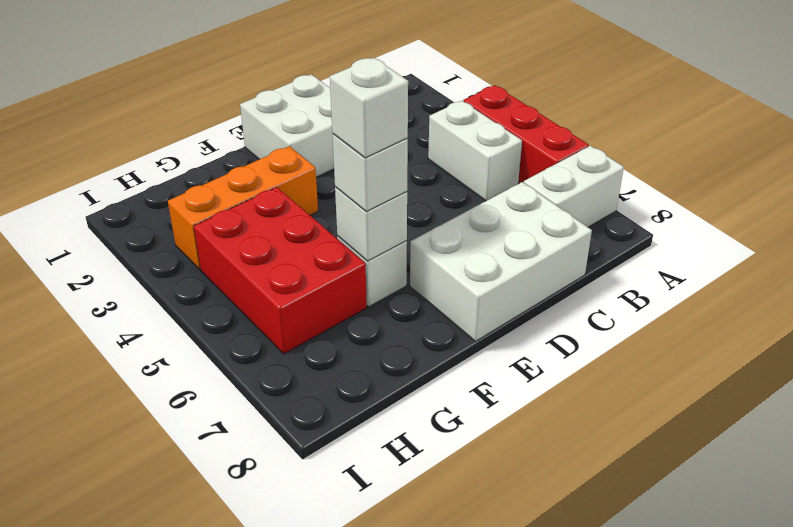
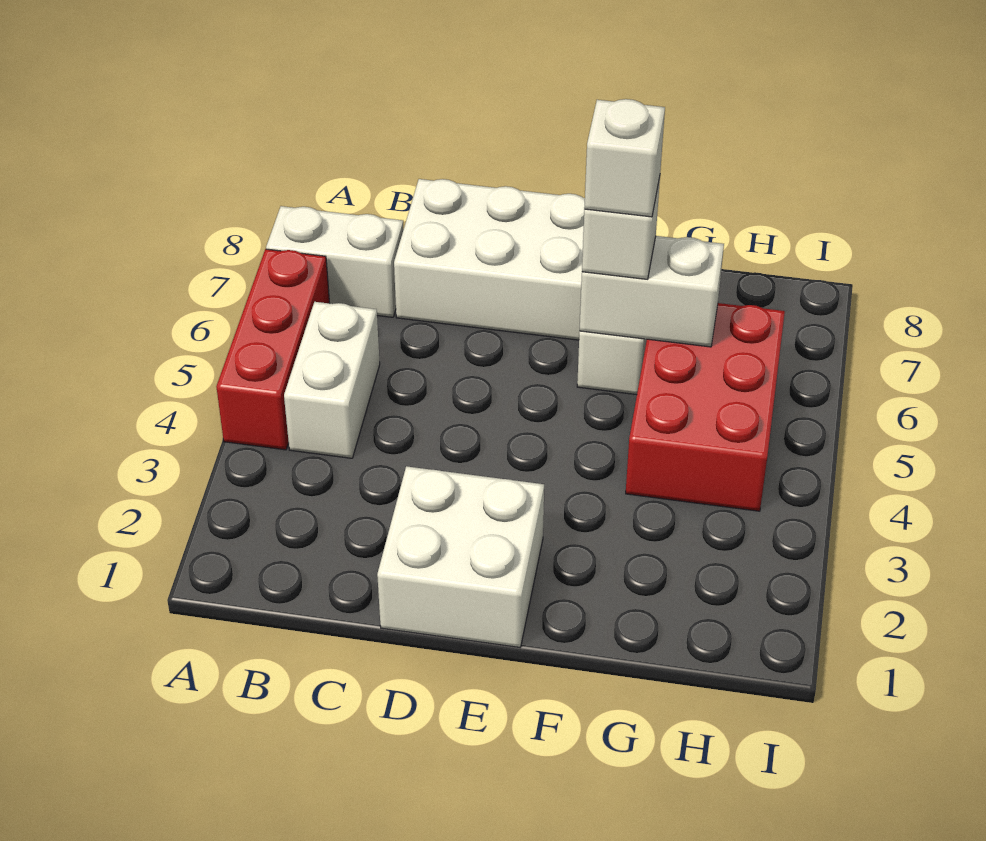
orange brick F3:H3 level 1 -> none
white brick F6 level 2 -> white brick F6:G6 level 2

